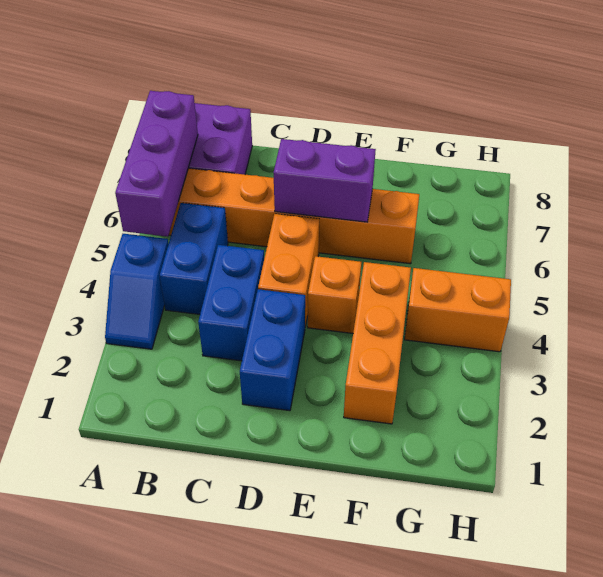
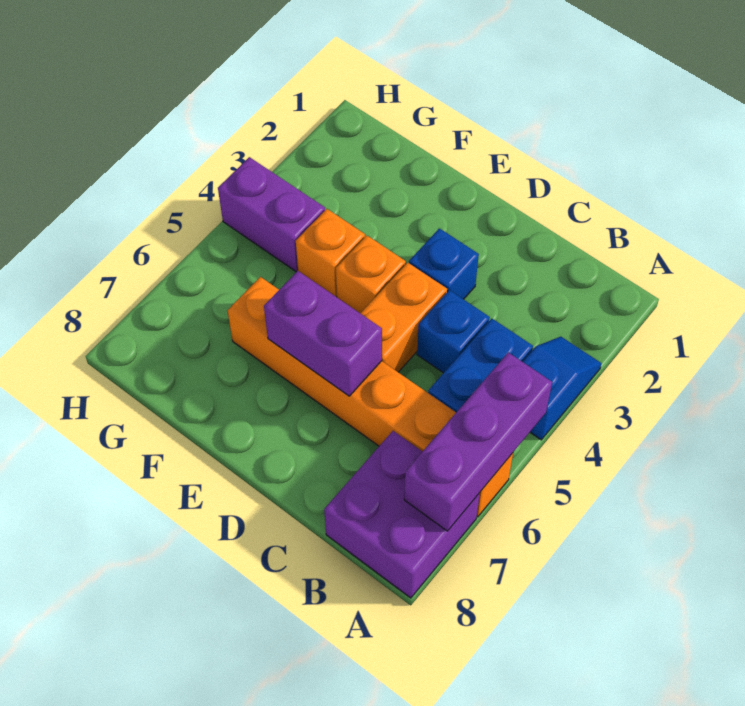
blue brick C3:C4 level 1 -> blue brick C4 level 1
blue brick D2:D3 level 1 -> blue brick D3 level 1
orange brick F2:F4 level 1 -> orange brick F4 level 1
orange brick G4:H4 level 1 -> purple brick G4:H4 level 1

